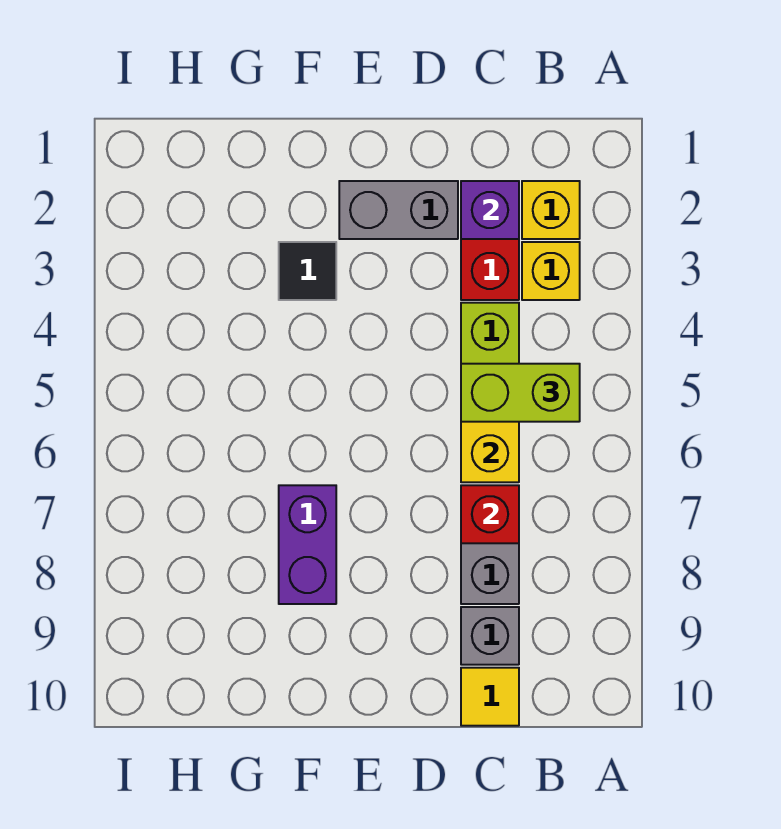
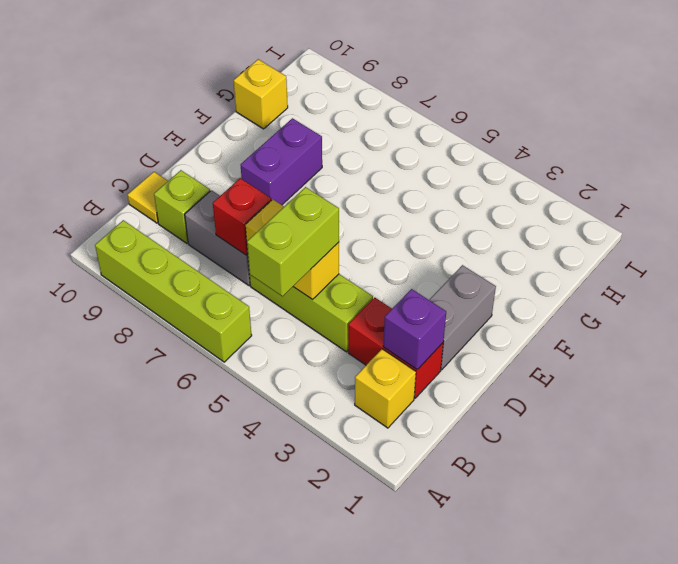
none -> lime brick A6:A9 level 1
yellow brick B3 level 1 -> yellow brick G10 level 1
grey brick C9 level 1 -> lime brick C9 level 1
black tile F3 level 1 -> none
purple brick F7:F8 level 1 -> purple brick E8:F8 level 1

